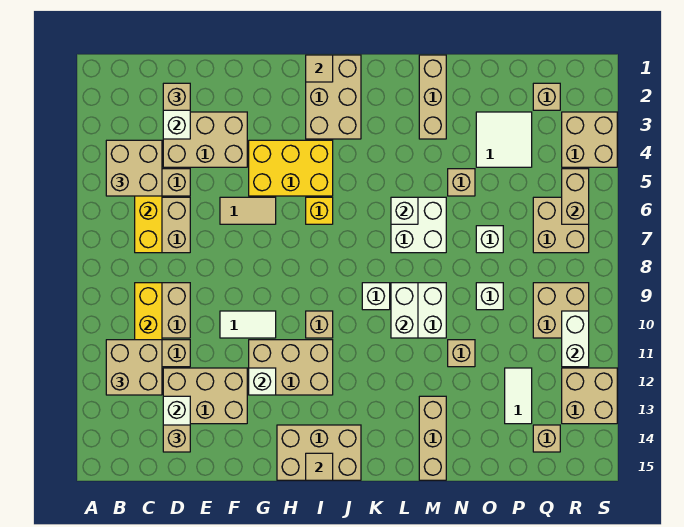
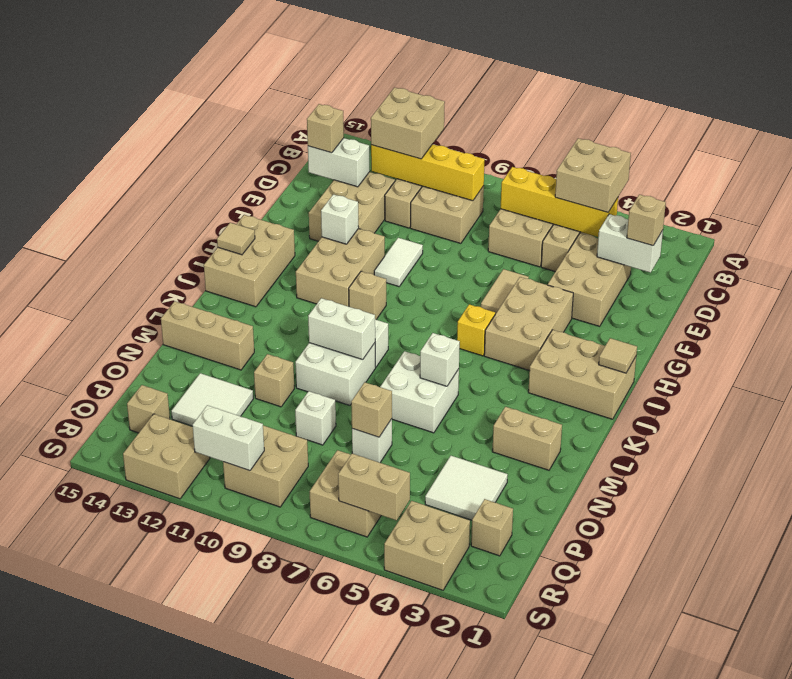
yellow brick G4:I5 level 1 -> tan brick G4:I5 level 1
tan brick M1:M3 level 1 -> tan brick M2:M3 level 1
tan brick N5 level 1 -> tan brick O7 level 2
white tile P12:P13 level 1 -> white tile O12:P13 level 1

